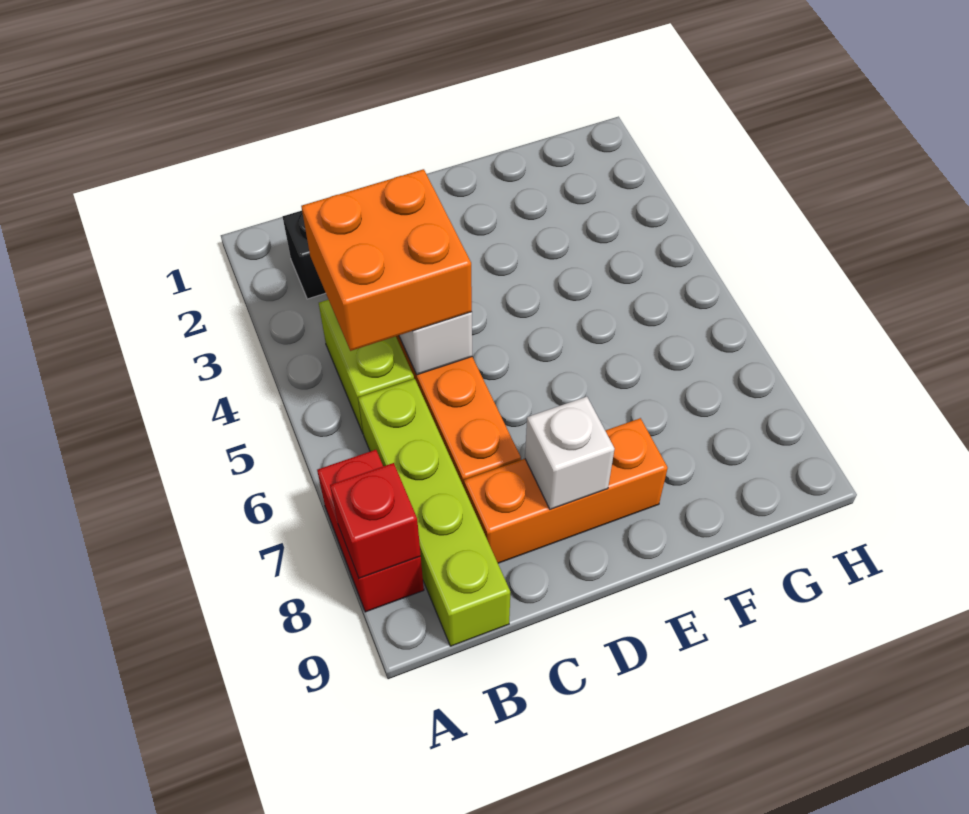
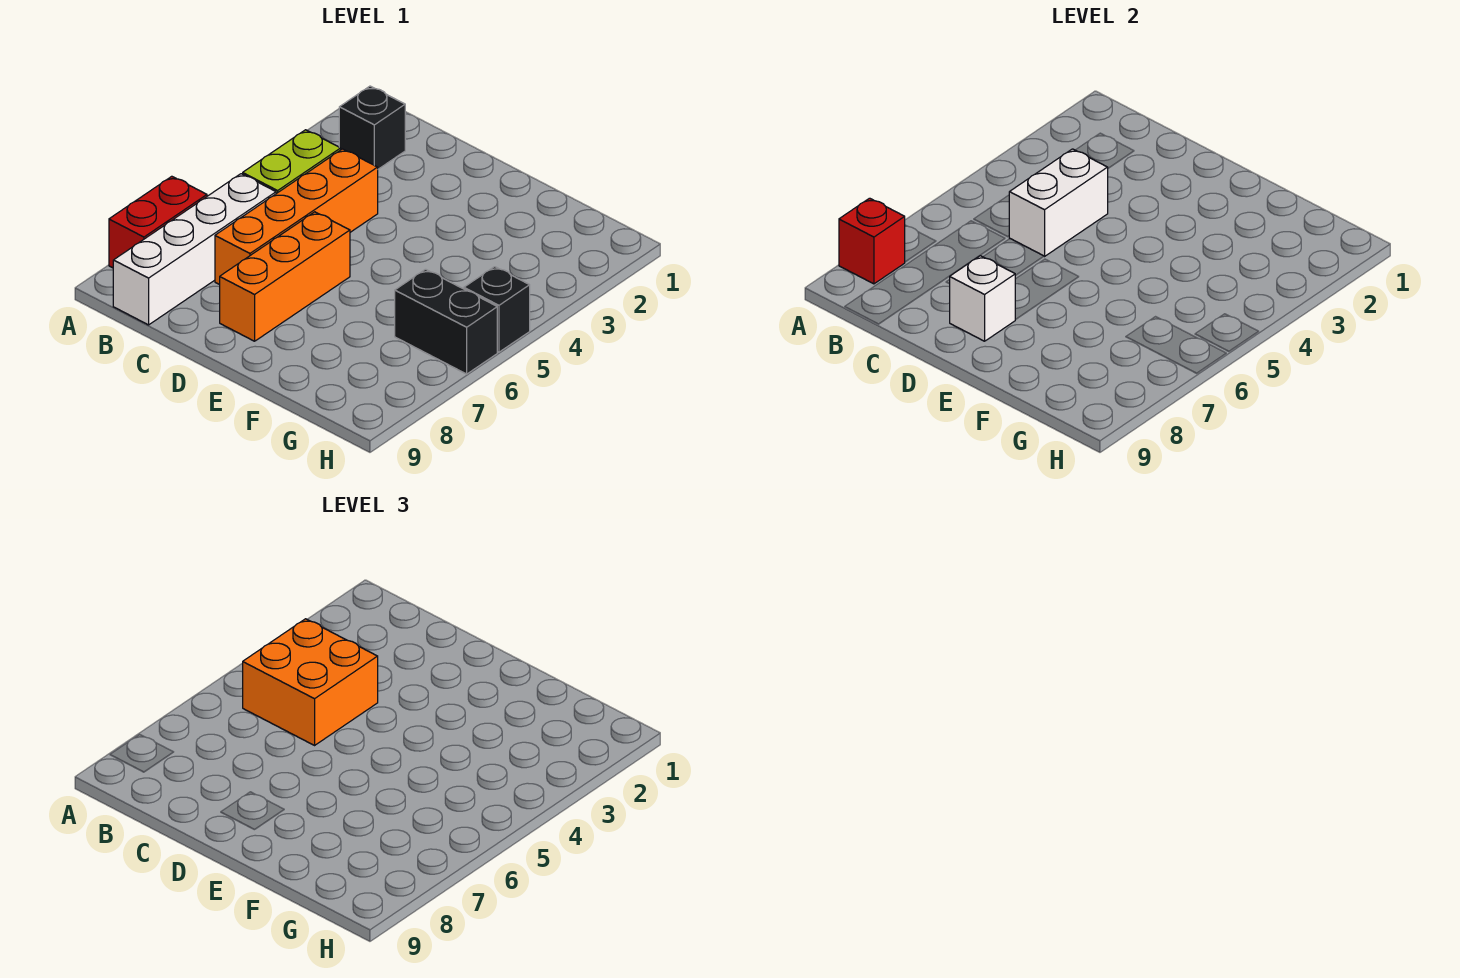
lime brick B6:B9 level 1 -> white brick B6:B9 level 1
orange brick C8:E8 level 1 -> orange brick D6:D8 level 1
none -> black brick G6:H6 level 1
none -> black brick H5 level 1

